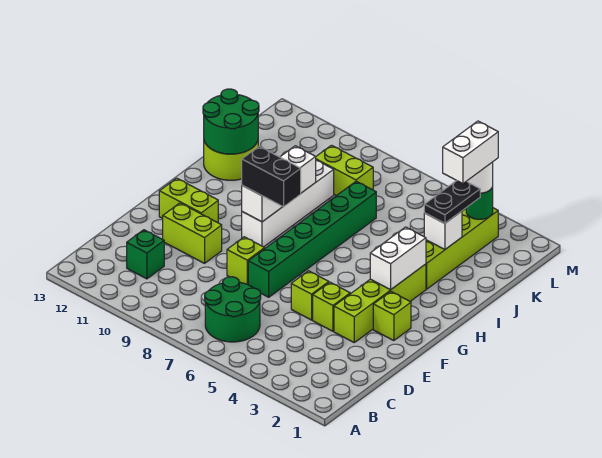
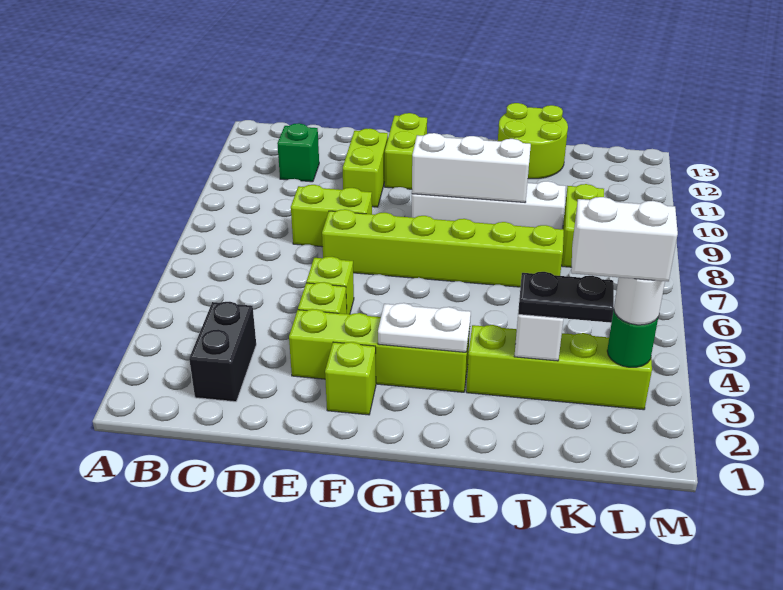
green round brick B6:C7 level 1 -> none
green brick E7:J7 level 1 -> lime brick E7:J7 level 1
lime brick E8 level 1 -> lime brick D8:E8 level 1
white brick G3:H3 level 2 -> white plate G3:H3 level 2
black brick G8:G9 level 3 -> black brick C2:C3 level 1
green round brick I12:J13 level 2 -> none

